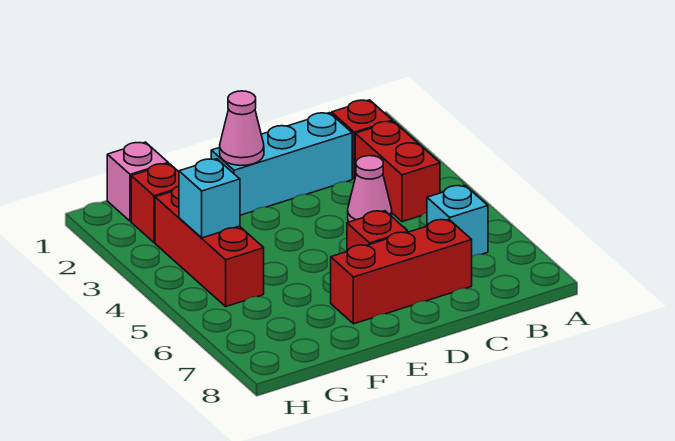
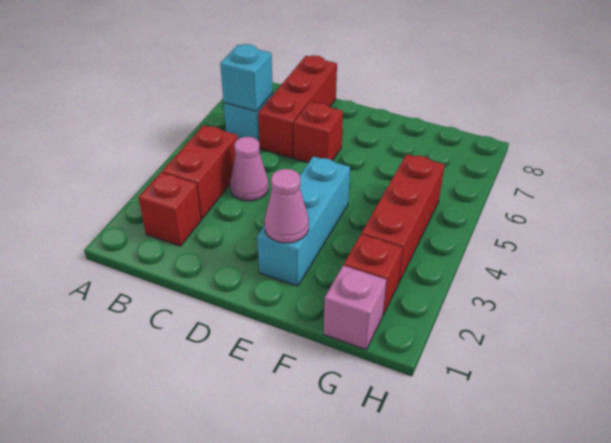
cyan brick C2:E2 level 1 -> cyan brick E2:E4 level 1
red brick C7:E7 level 1 -> red brick C6:C8 level 1
cyan brick G4 level 2 -> cyan brick B6 level 2

